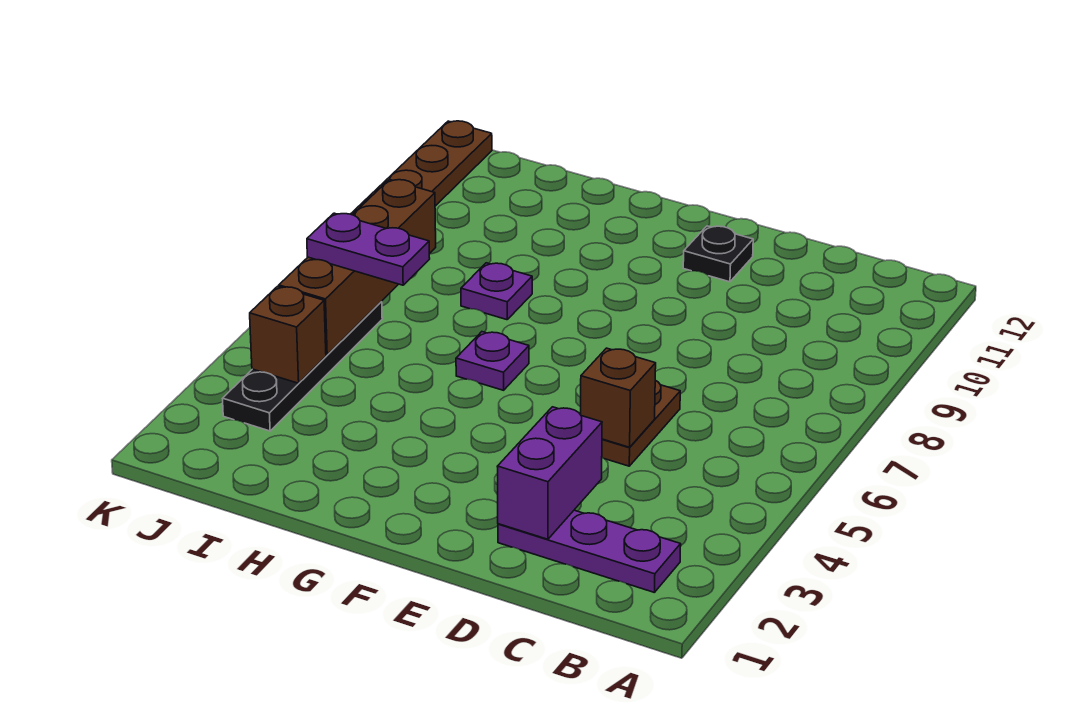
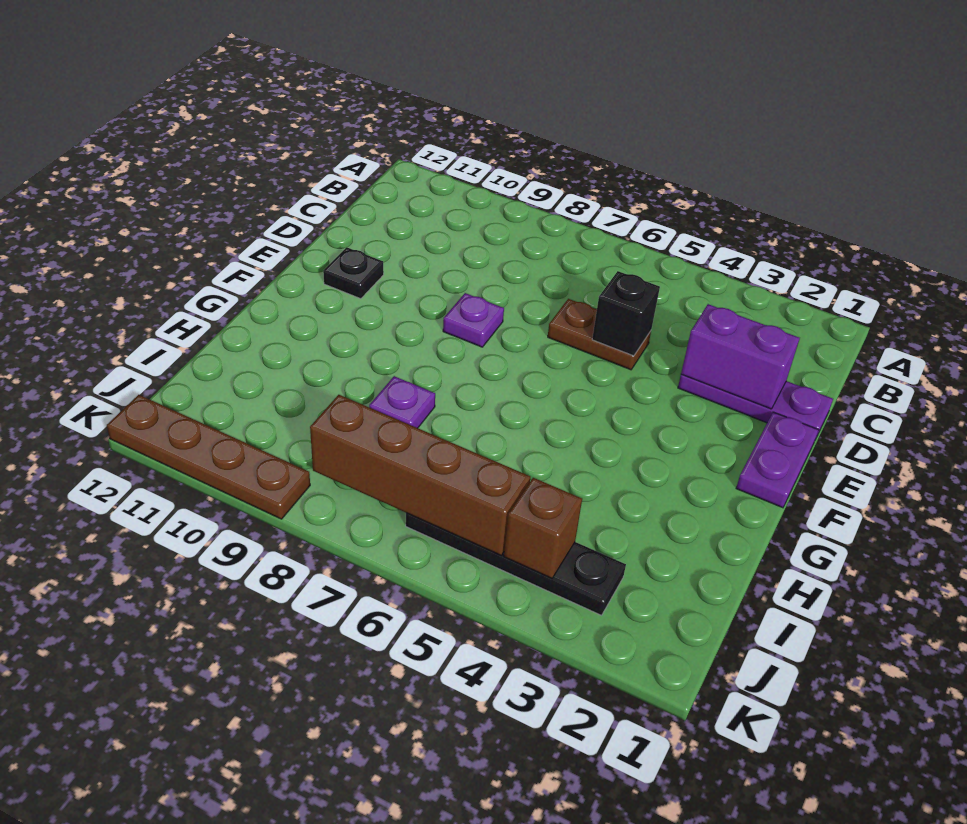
purple plate B2:D2 level 1 -> purple plate D1:D3 level 1
brown brick D5 level 2 -> black brick D5 level 2
purple plate G6 level 1 -> purple plate E8 level 1
purple plate I6:J6 level 3 -> purple plate E1:F1 level 1

